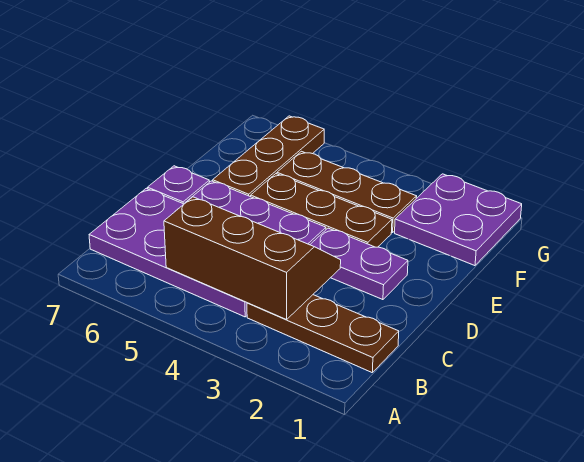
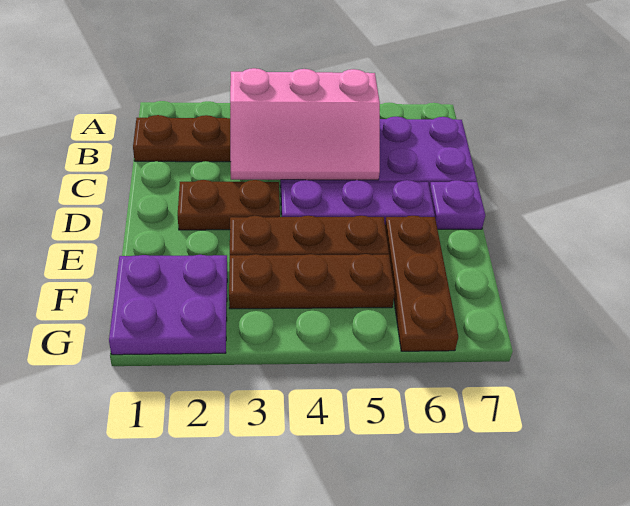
brown slope B3:C5 level 2 top B -> pink slope B3:C5 level 2 top B
purple plate D2:D3 level 1 -> brown plate D2:D3 level 1

